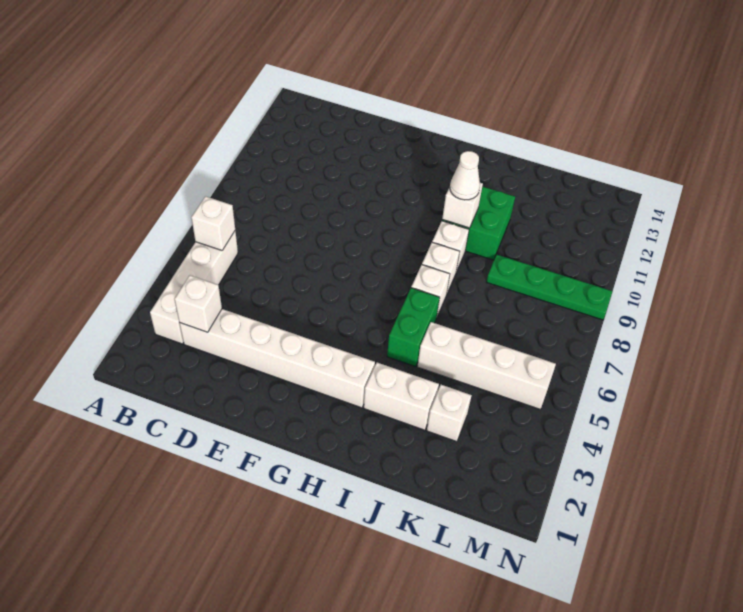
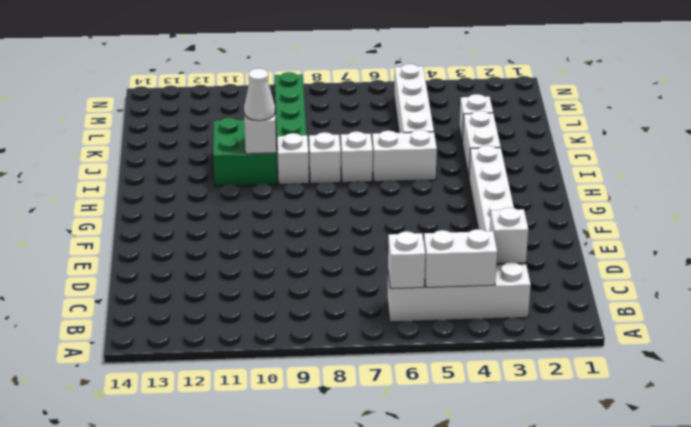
none -> white brick B4:B5 level 2
green brick I5:I6 level 1 -> white brick I5:I6 level 1

